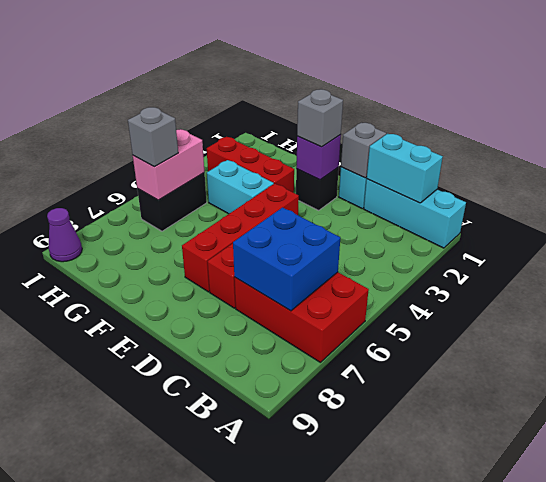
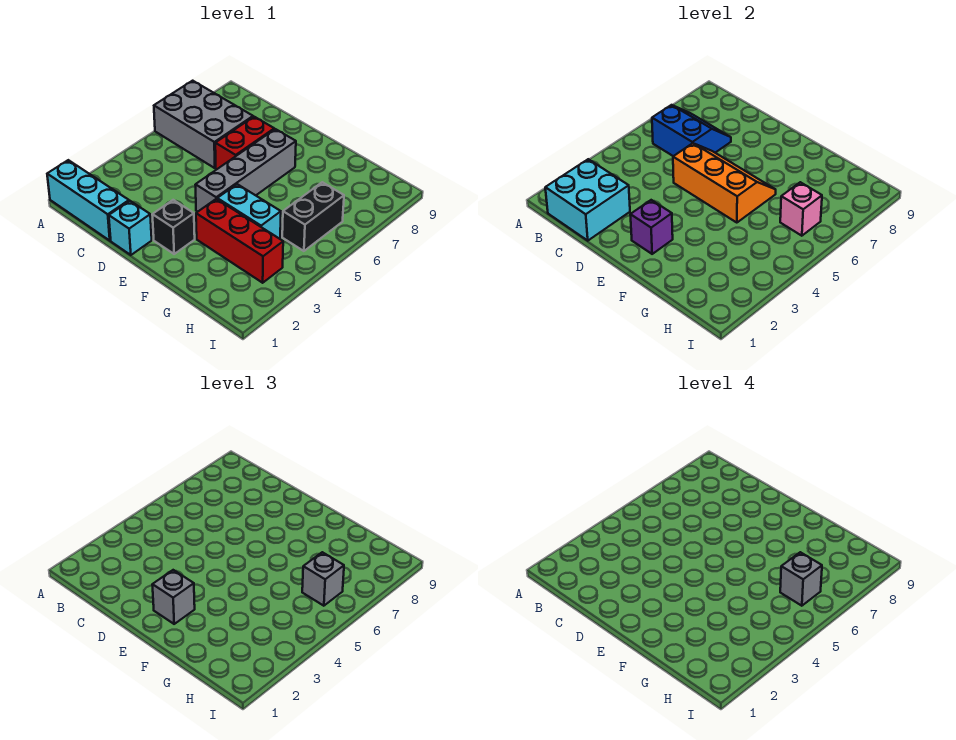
red brick A6:C7 level 1 -> grey brick A6:C7 level 1
cyan brick B1:C1 level 2 -> cyan brick B1:C2 level 2
blue brick B6:C7 level 2 -> blue slope B6:C7 level 2 top 6
grey brick D1 level 2 -> grey brick H6 level 4
none -> orange slope D5:F6 level 2 top 5
red brick E4:E7 level 1 -> grey brick E4:E7 level 1
pink brick H5:H6 level 2 -> pink brick H6 level 2
purple cone I9 level 1 -> none

